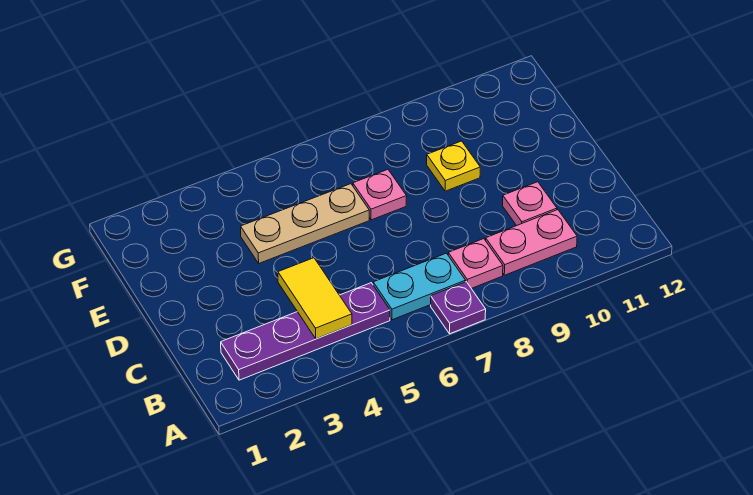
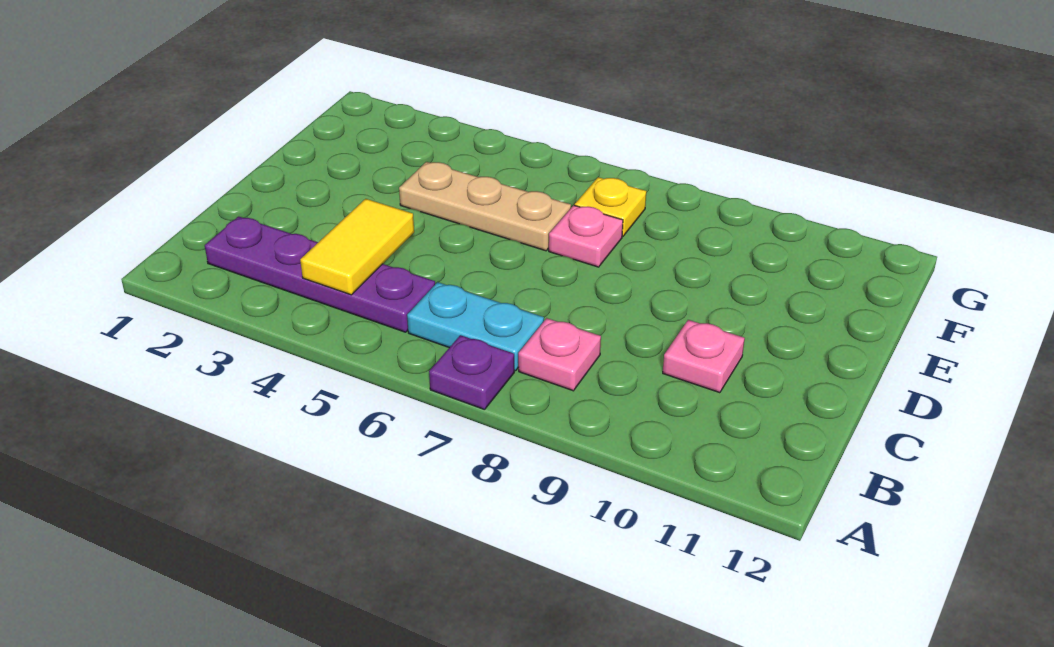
pink plate B9:B10 level 1 -> none
yellow plate E9 level 1 -> yellow plate F7 level 1

